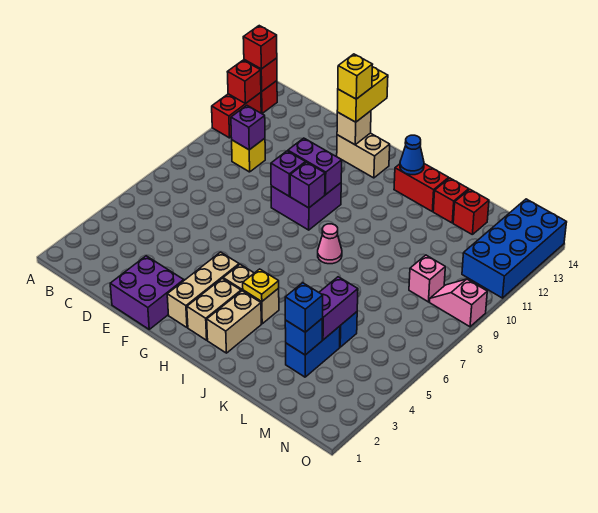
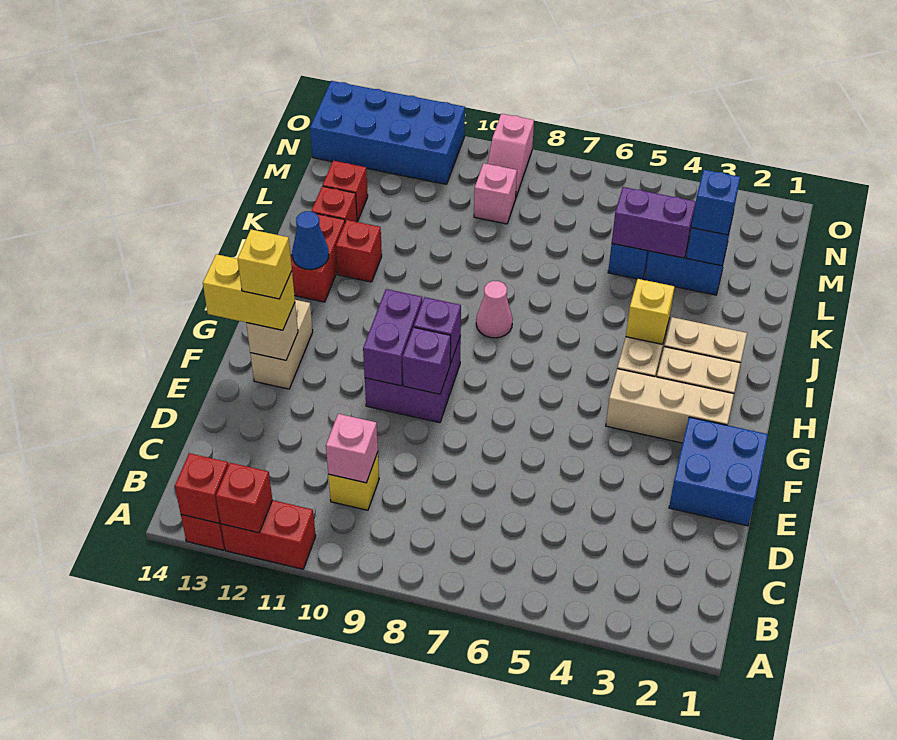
red brick A13 level 3 -> red brick J12 level 1
purple brick C10 level 2 -> pink brick C10 level 2
purple brick E1:F2 level 1 -> blue brick E1:F2 level 1
yellow plate I4 level 2 -> yellow brick I4 level 2

